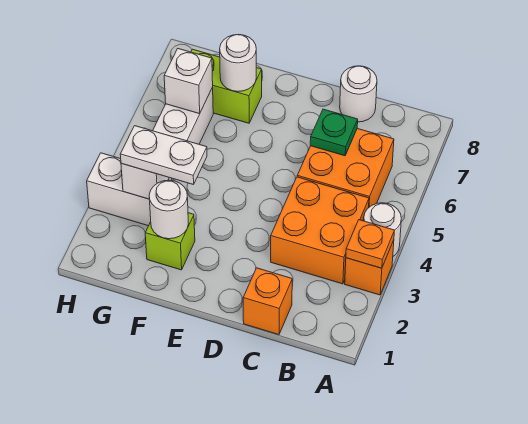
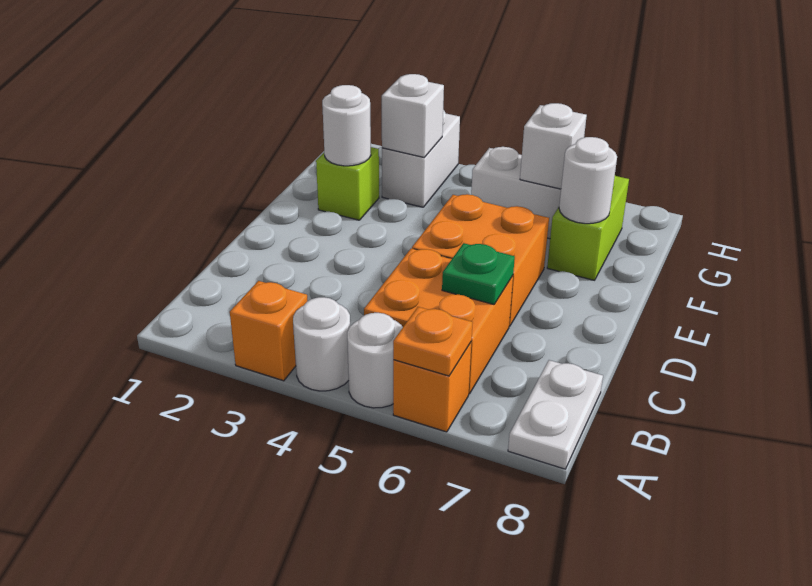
orange plate A3 level 2 -> orange plate A6 level 2
orange brick B3:C4 level 1 -> orange brick D5:E6 level 1
orange brick C1 level 1 -> orange brick A6 level 1
white round brick C8 level 1 -> white round brick A5 level 1
white plate F3:G3 level 3 -> white plate A8:B8 level 1

